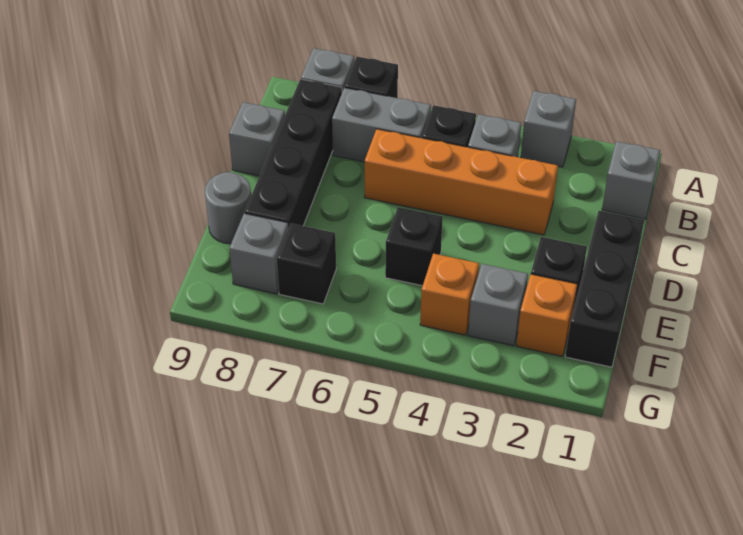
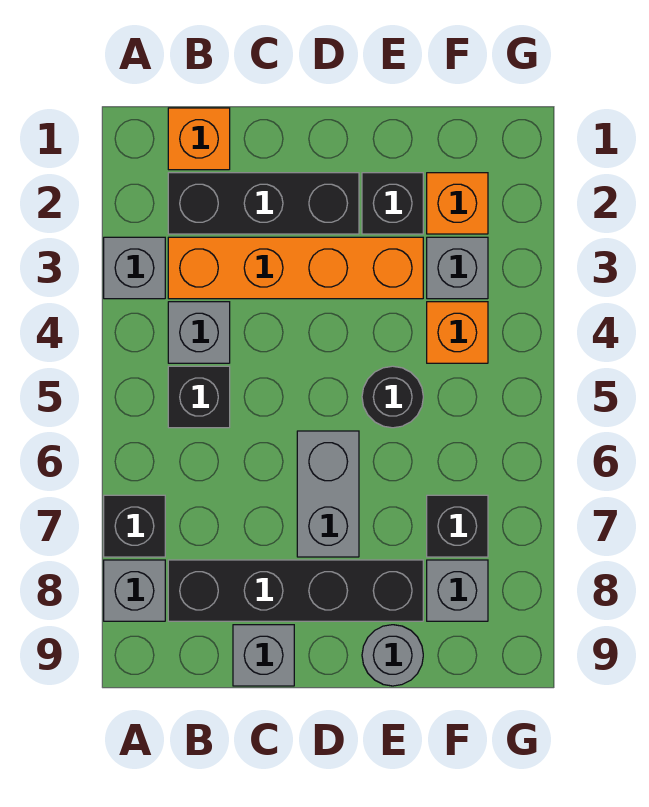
grey brick B1 level 1 -> orange brick B1 level 1
grey brick B6:B7 level 1 -> grey brick D6:D7 level 1
orange brick C3:C6 level 1 -> orange brick B3:E3 level 1
black brick D1:F1 level 1 -> black brick B2:D2 level 1
black brick E5 level 1 -> black round brick E5 level 1

